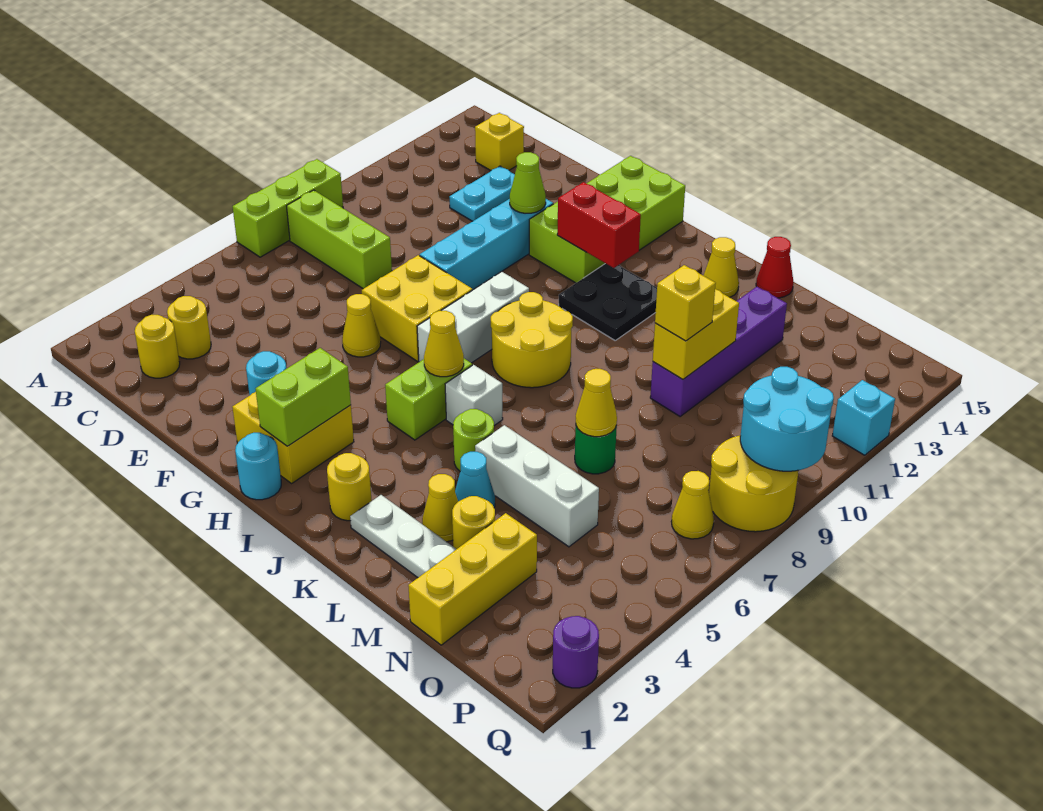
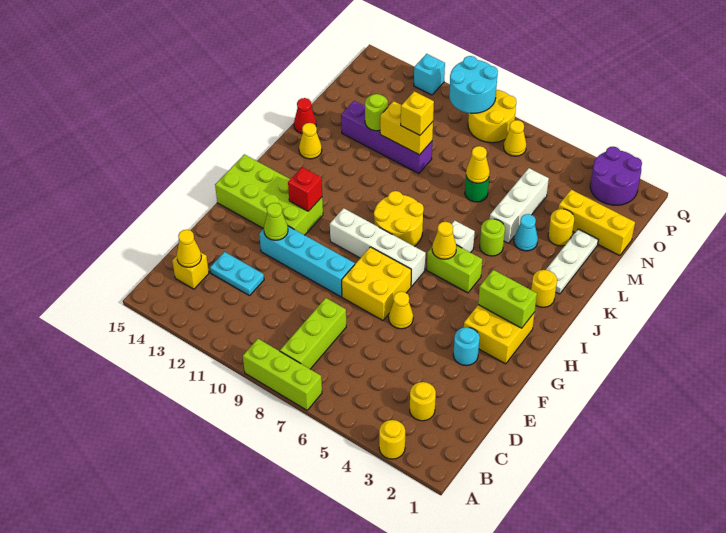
yellow round brick C2 level 1 -> yellow round brick A3 level 1
cyan round brick H1 level 1 -> none
white brick H7:H9 level 1 -> white brick H7:H10 level 1
red brick H12:I12 level 2 -> red brick H12 level 2
black plate I11:J12 level 1 -> none
yellow cone L3 level 1 -> yellow cone C14 level 2
none -> lime round brick M12 level 2
purple round brick Q2 level 1 -> purple round brick P2:Q3 level 1

